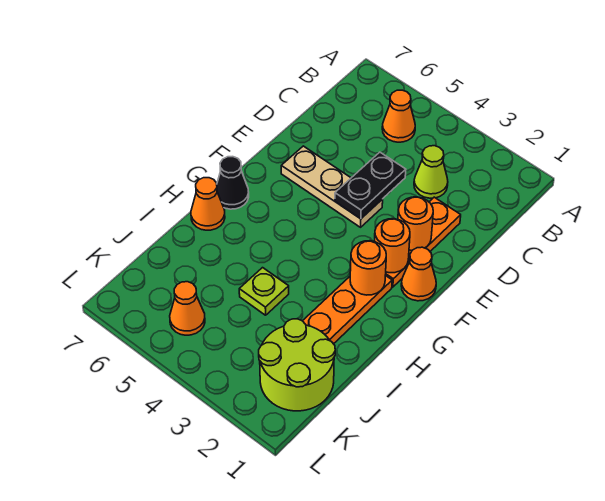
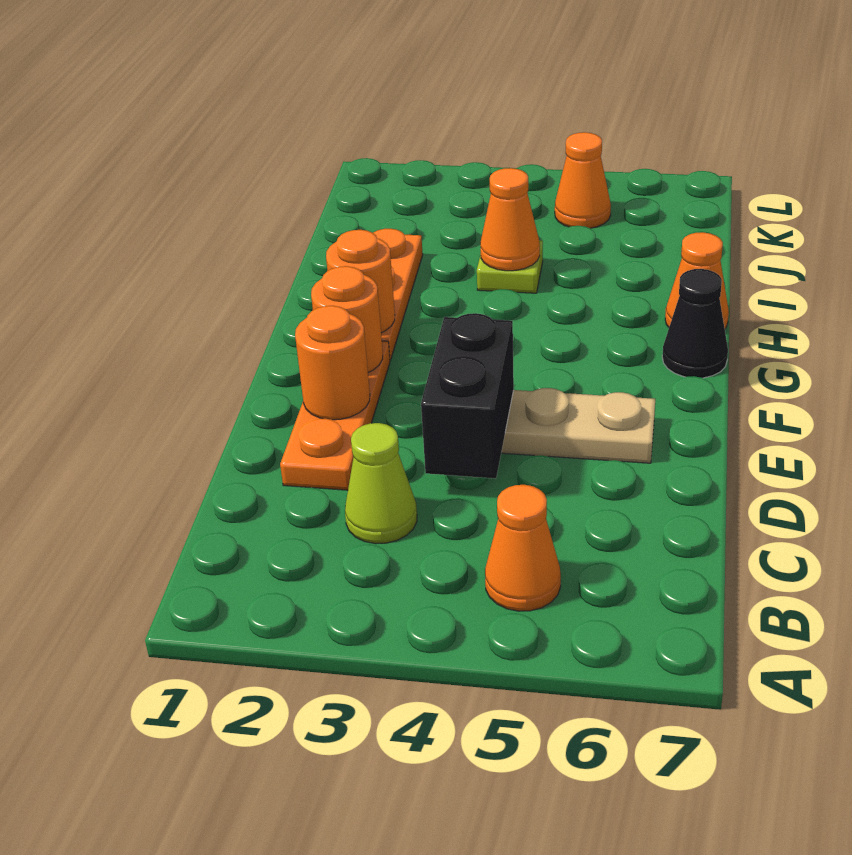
black plate D4:E4 level 2 -> black brick D4:E4 level 2
orange cone F1 level 1 -> orange cone I4 level 2
lime round brick J1:K2 level 1 -> none

